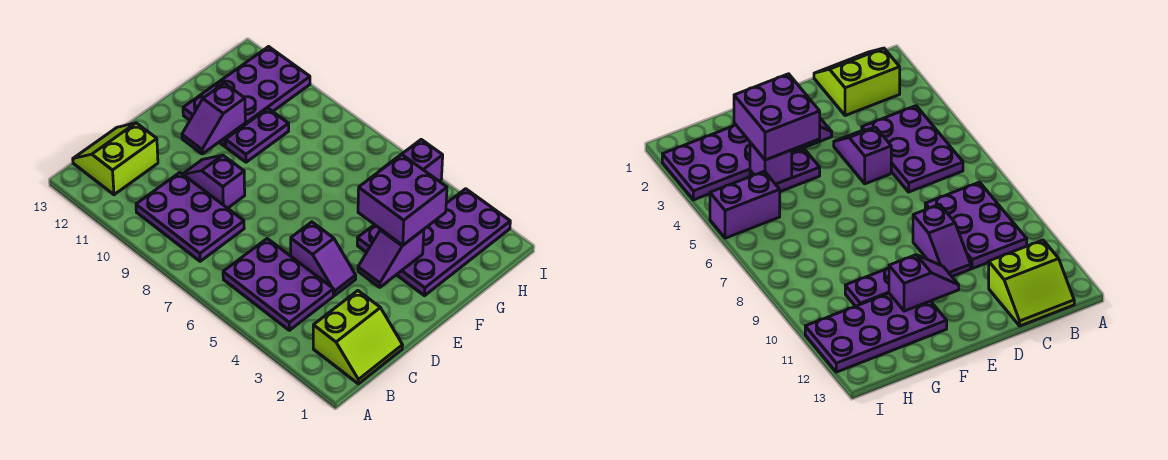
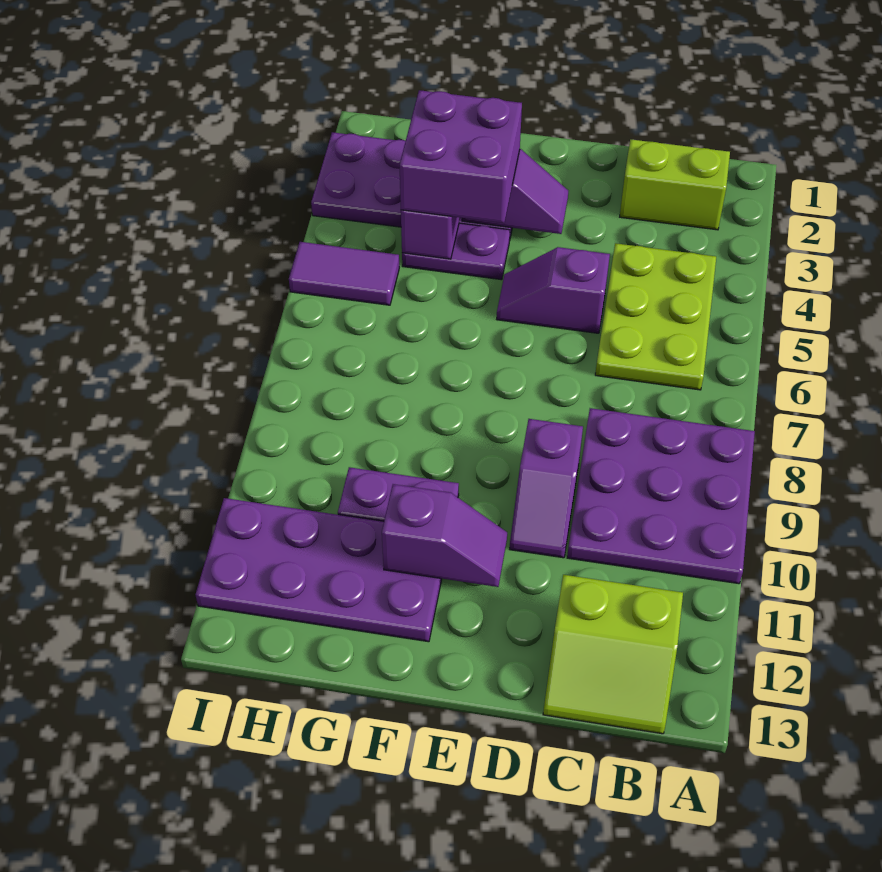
purple plate B4:C6 level 1 -> lime plate B4:C6 level 1
purple plate B8:C10 level 1 -> purple plate A8:C10 level 1
purple slope D4:D5 level 1 top 5 -> purple slope D5:E5 level 1 top D
purple brick H5:I5 level 1 -> purple tile H5:I5 level 1

